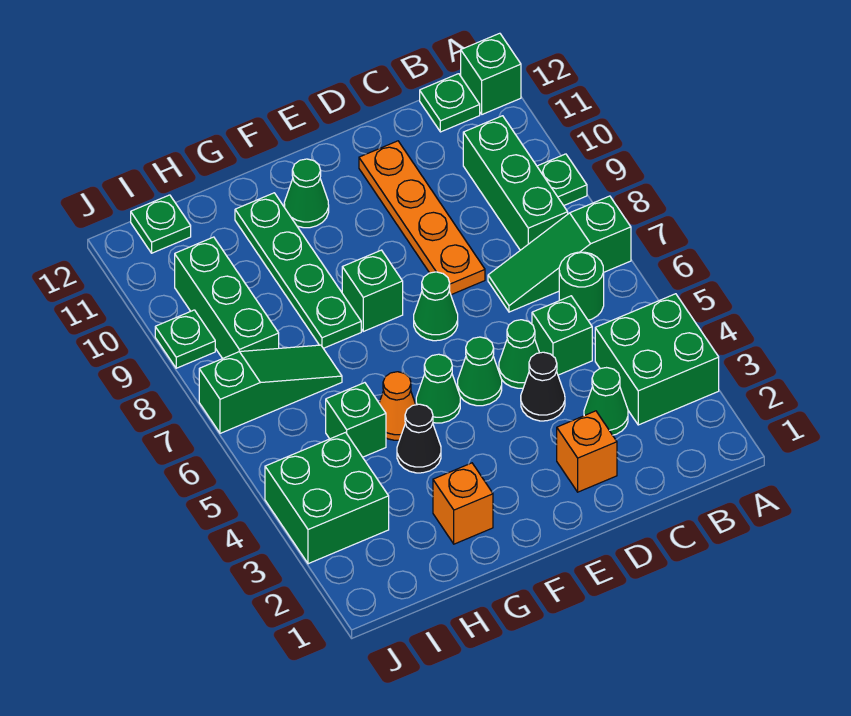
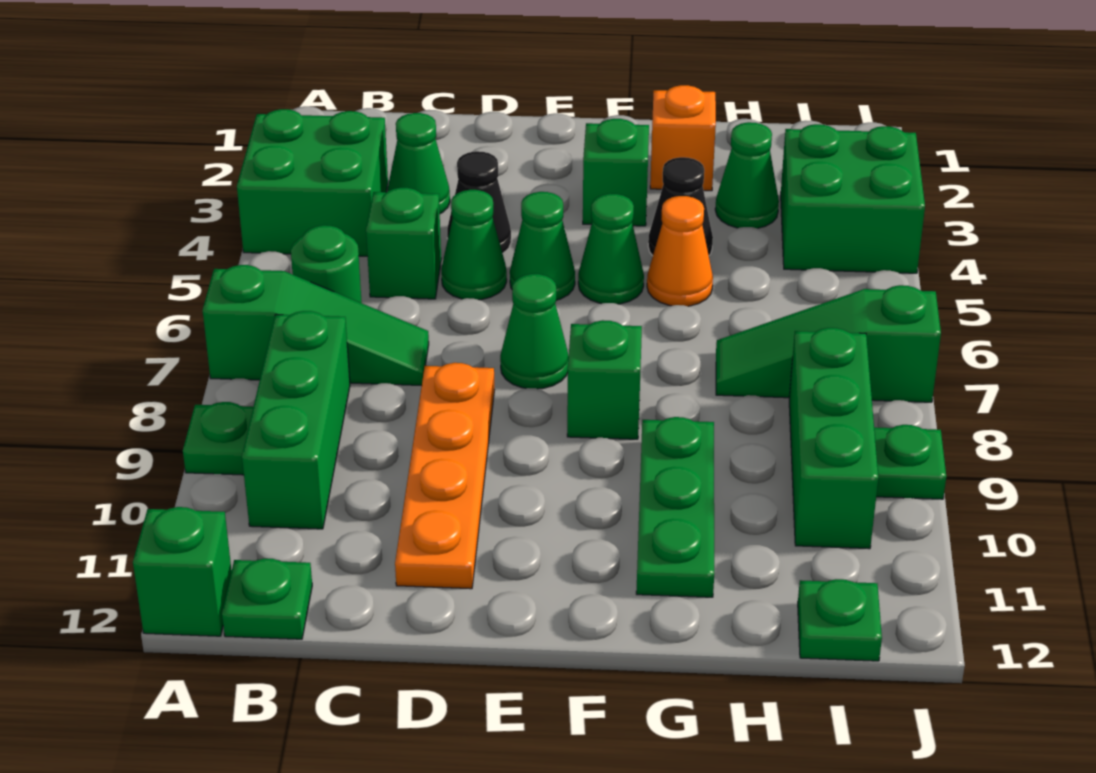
orange brick D2 level 1 -> none
green cone F11 level 1 -> green cone H3 level 1
green plate G8:G11 level 1 -> green plate G9:G11 level 1
green brick H5 level 1 -> green brick F3 level 1

